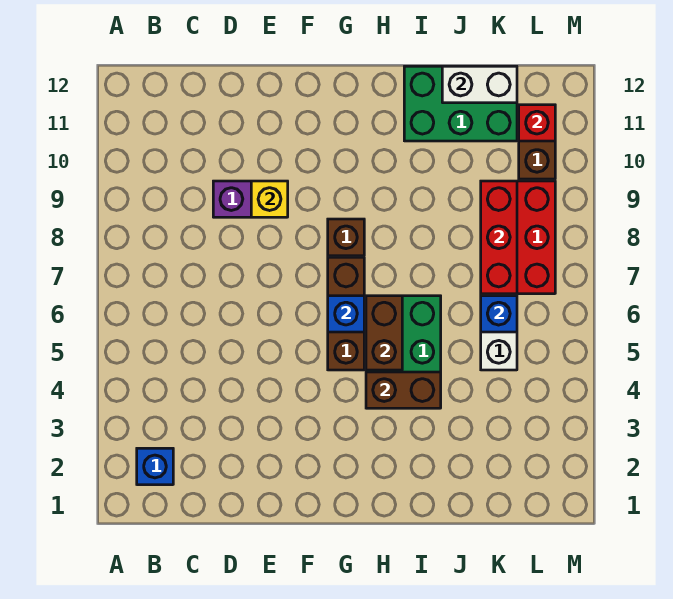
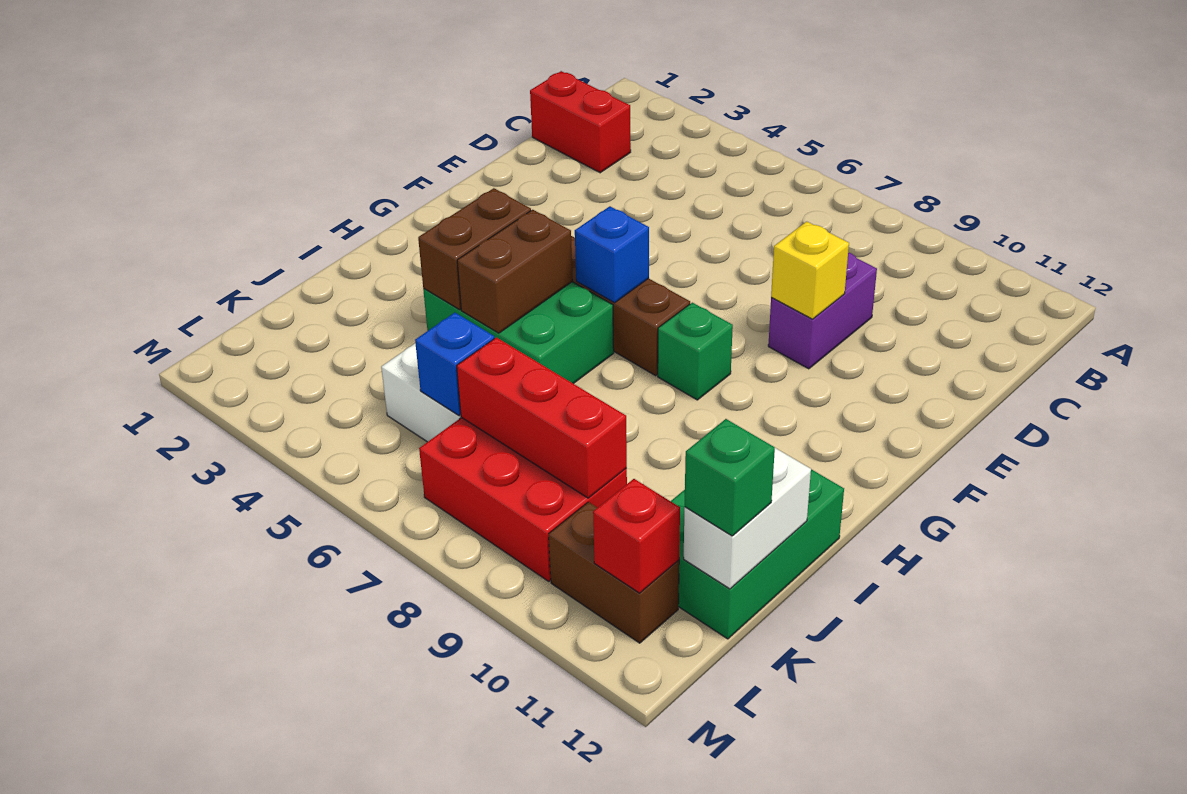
blue brick B2 level 1 -> none
none -> red brick C1:C2 level 1
brown brick G8 level 1 -> green brick G8 level 1
brown brick H5:H6 level 2 -> brown brick H5:I5 level 2
none -> green brick K12 level 3

